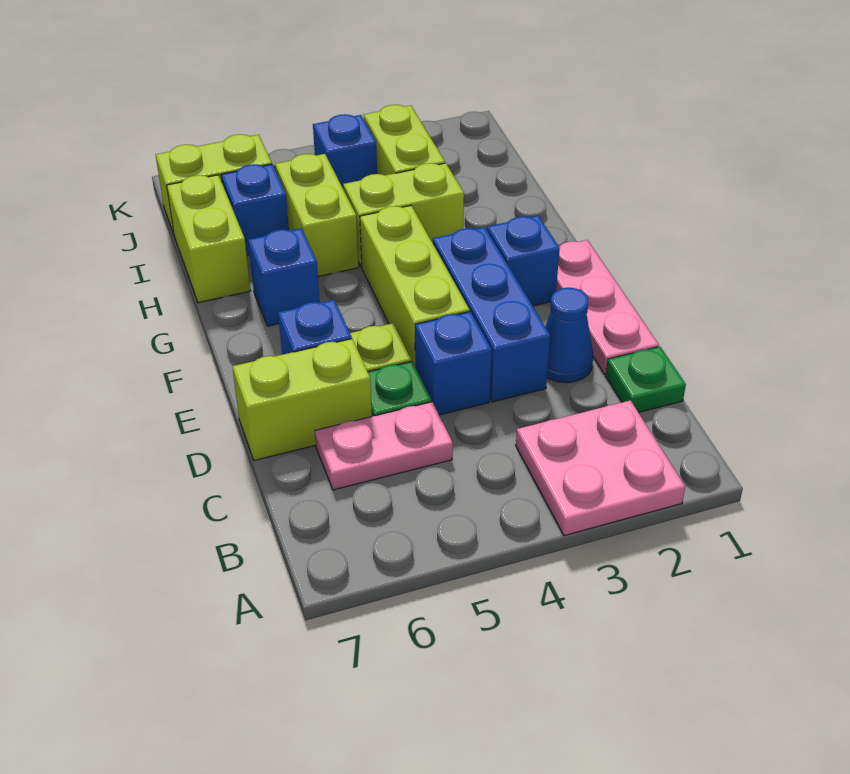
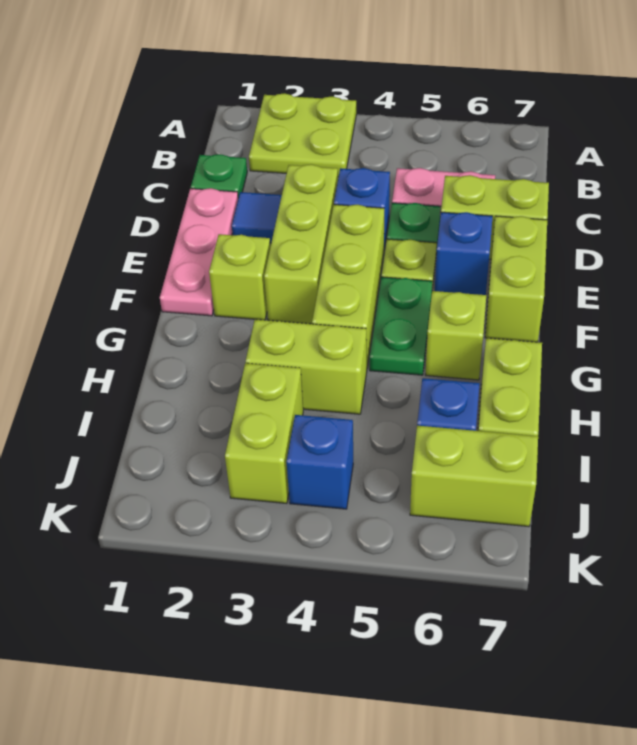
pink plate A2:B3 level 1 -> lime plate A2:B3 level 1
blue cone D2 level 1 -> blue tile D2 level 1
blue brick D3:F3 level 1 -> lime brick D3:F3 level 1
blue brick F2 level 1 -> lime brick F2 level 1
none -> green plate F5:G5 level 1
blue brick G6 level 1 -> lime brick G6 level 1
lime brick H5:I5 level 1 -> lime brick E7:F7 level 1

